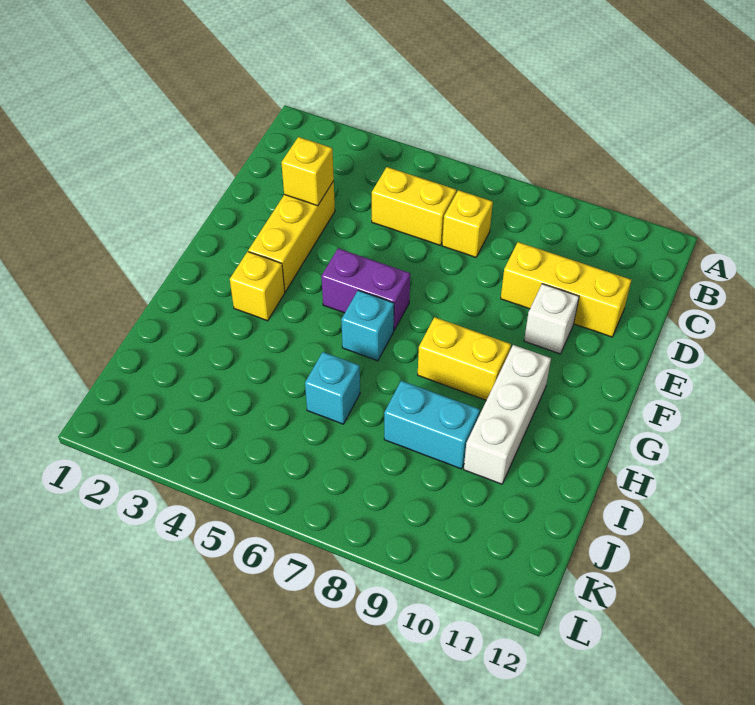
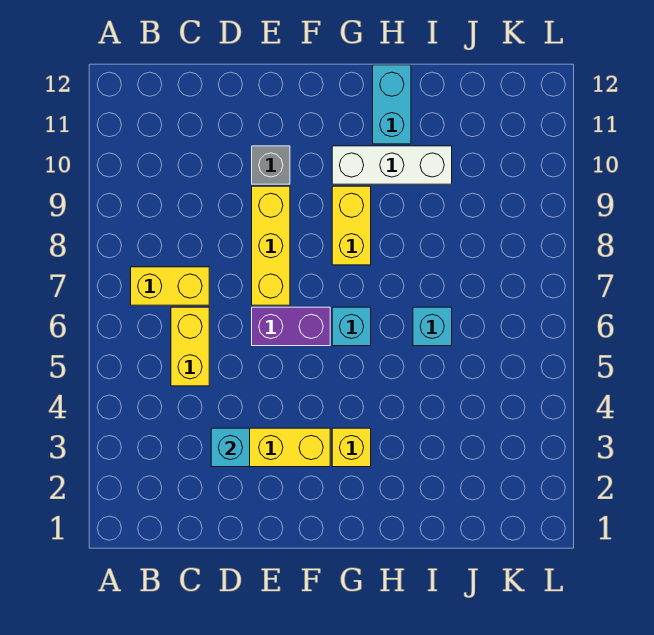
yellow brick C7 level 1 -> yellow brick B7:C7 level 1
yellow brick D3 level 2 -> cyan brick D3 level 2
yellow brick D9:D11 level 1 -> yellow brick E7:E9 level 1
white brick E10 level 1 -> grey brick E10 level 1
purple brick F5:F6 level 1 -> purple brick E6:F6 level 1
cyan brick I8:I9 level 1 -> cyan brick H11:H12 level 1

